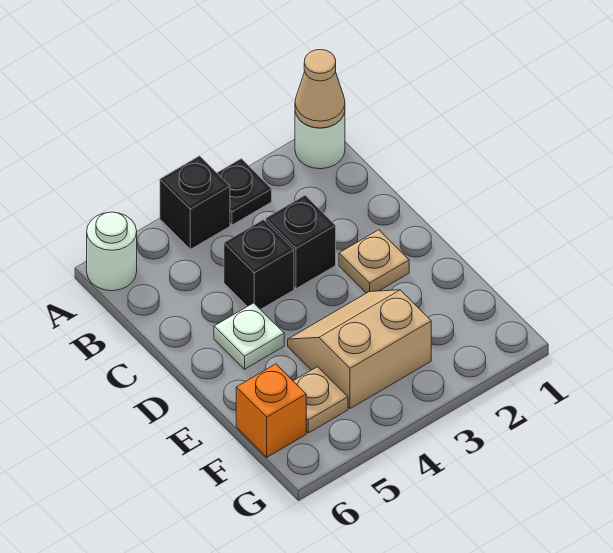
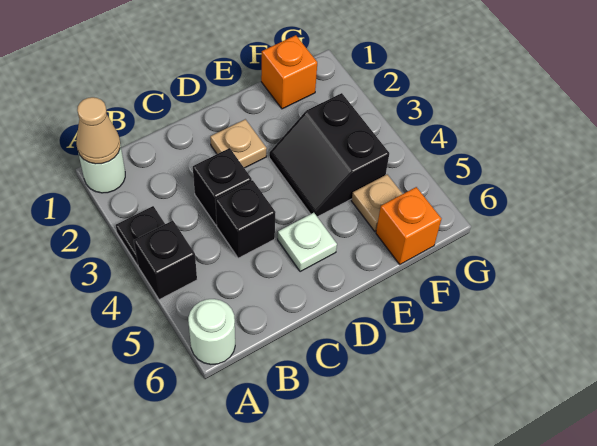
tan slope E3:F4 level 1 top F -> black slope E3:F4 level 1 top F
none -> orange brick F1 level 1

